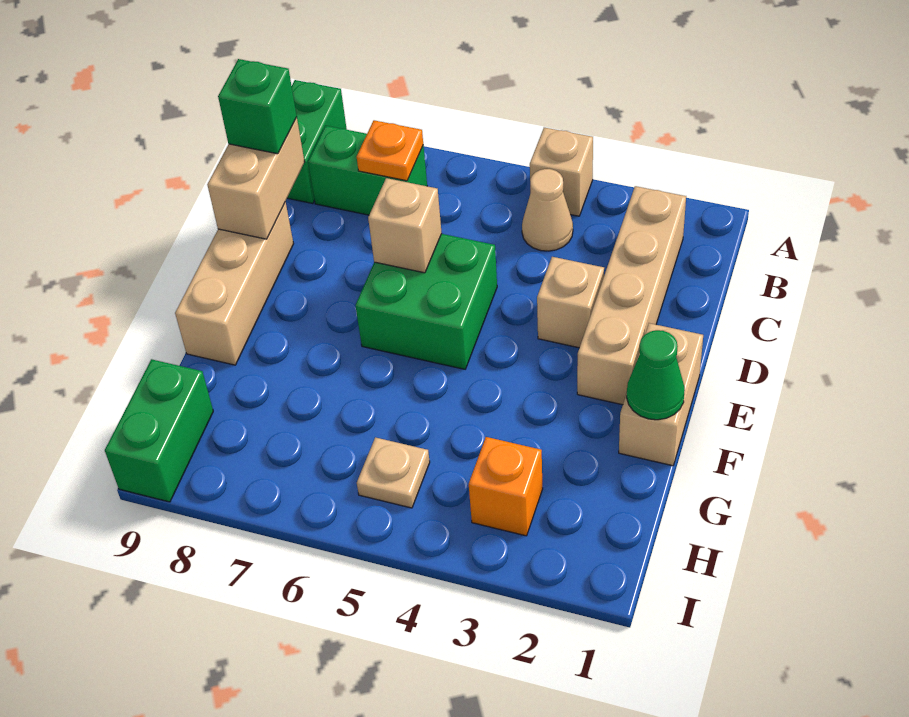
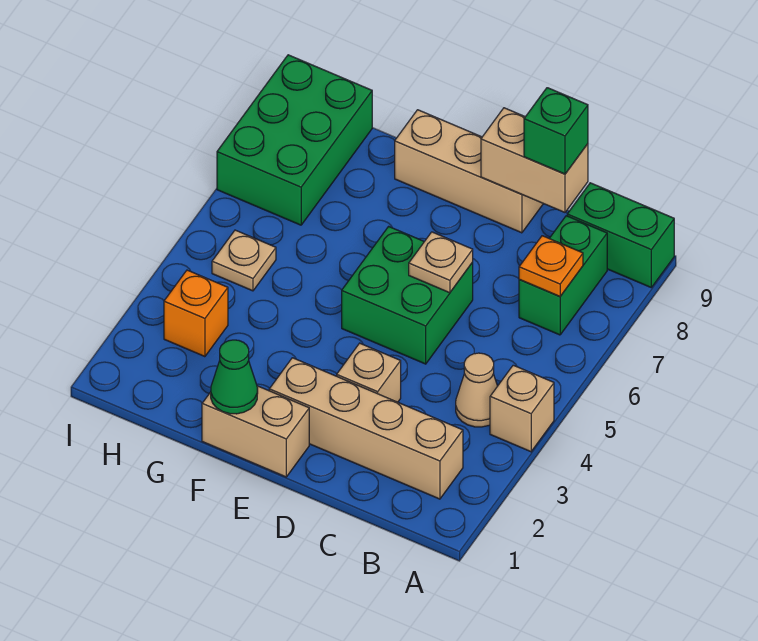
tan brick D6 level 2 -> tan plate D6 level 2
green brick H9:I9 level 1 -> green brick H7:I9 level 1

